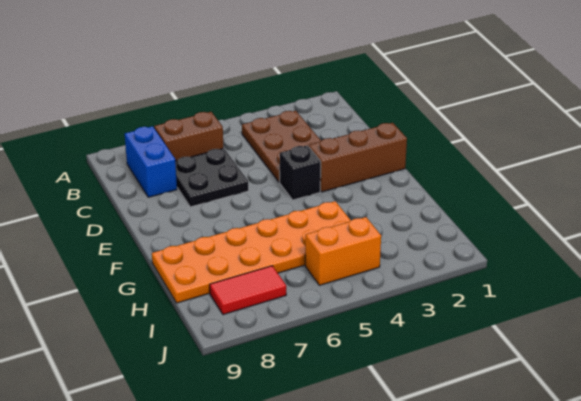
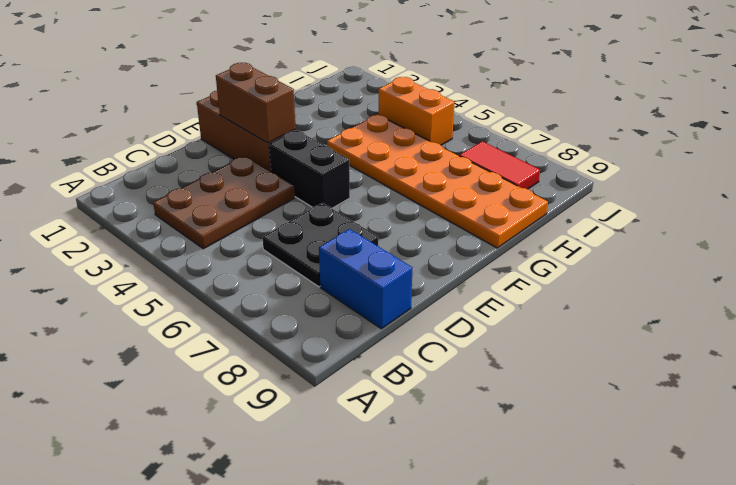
brown brick B6:B7 level 1 -> brown brick E2:E3 level 2
blue brick B8:C8 level 1 -> blue brick C8:C9 level 1
black brick E4 level 1 -> black brick E4:E5 level 1

